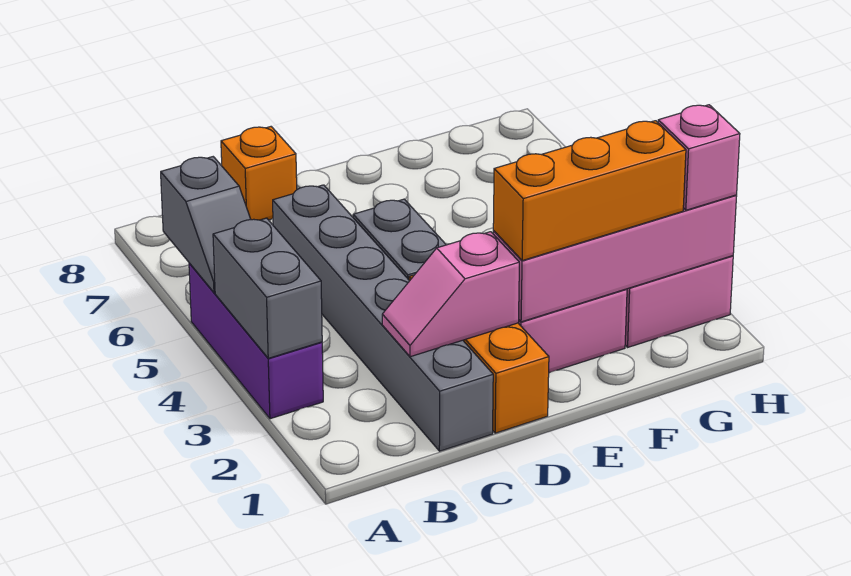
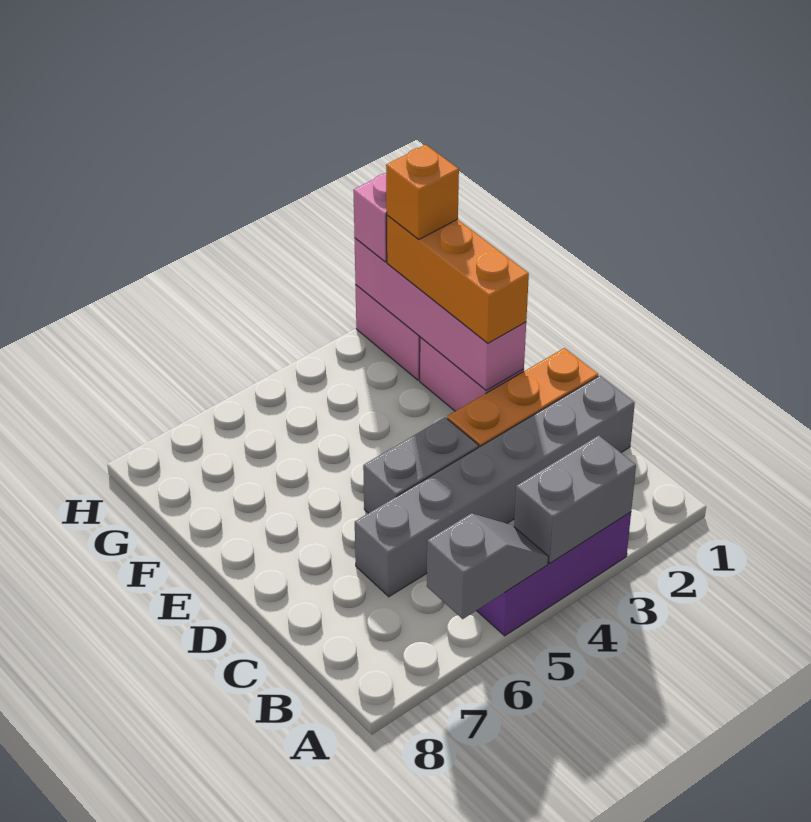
pink slope C2:D2 level 2 top D -> none
orange brick C8 level 1 -> orange brick G2 level 4

